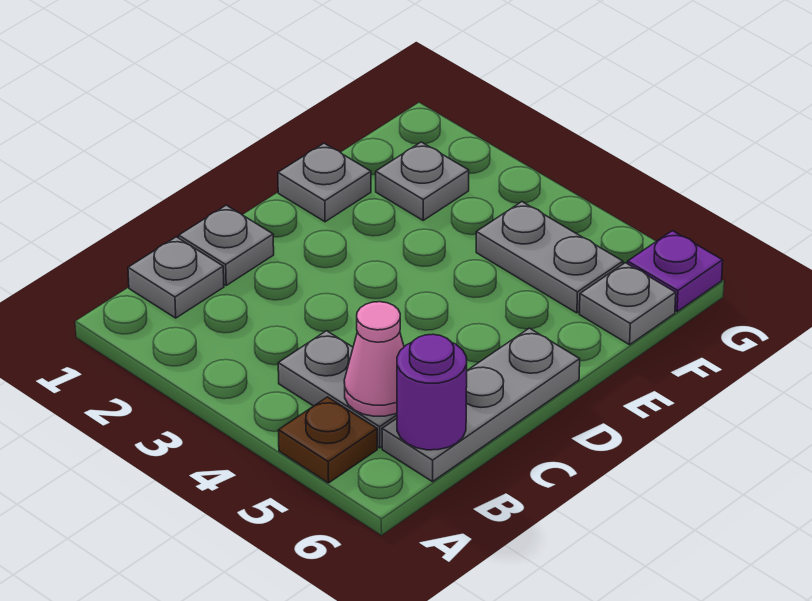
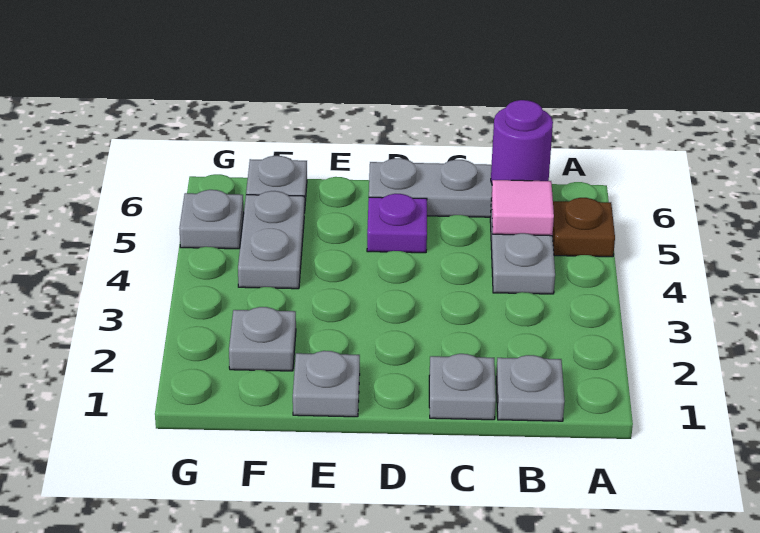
pink cone B5 level 2 -> pink tile B5 level 2
none -> grey plate G5 level 1
purple plate G6 level 1 -> purple plate D5 level 1

